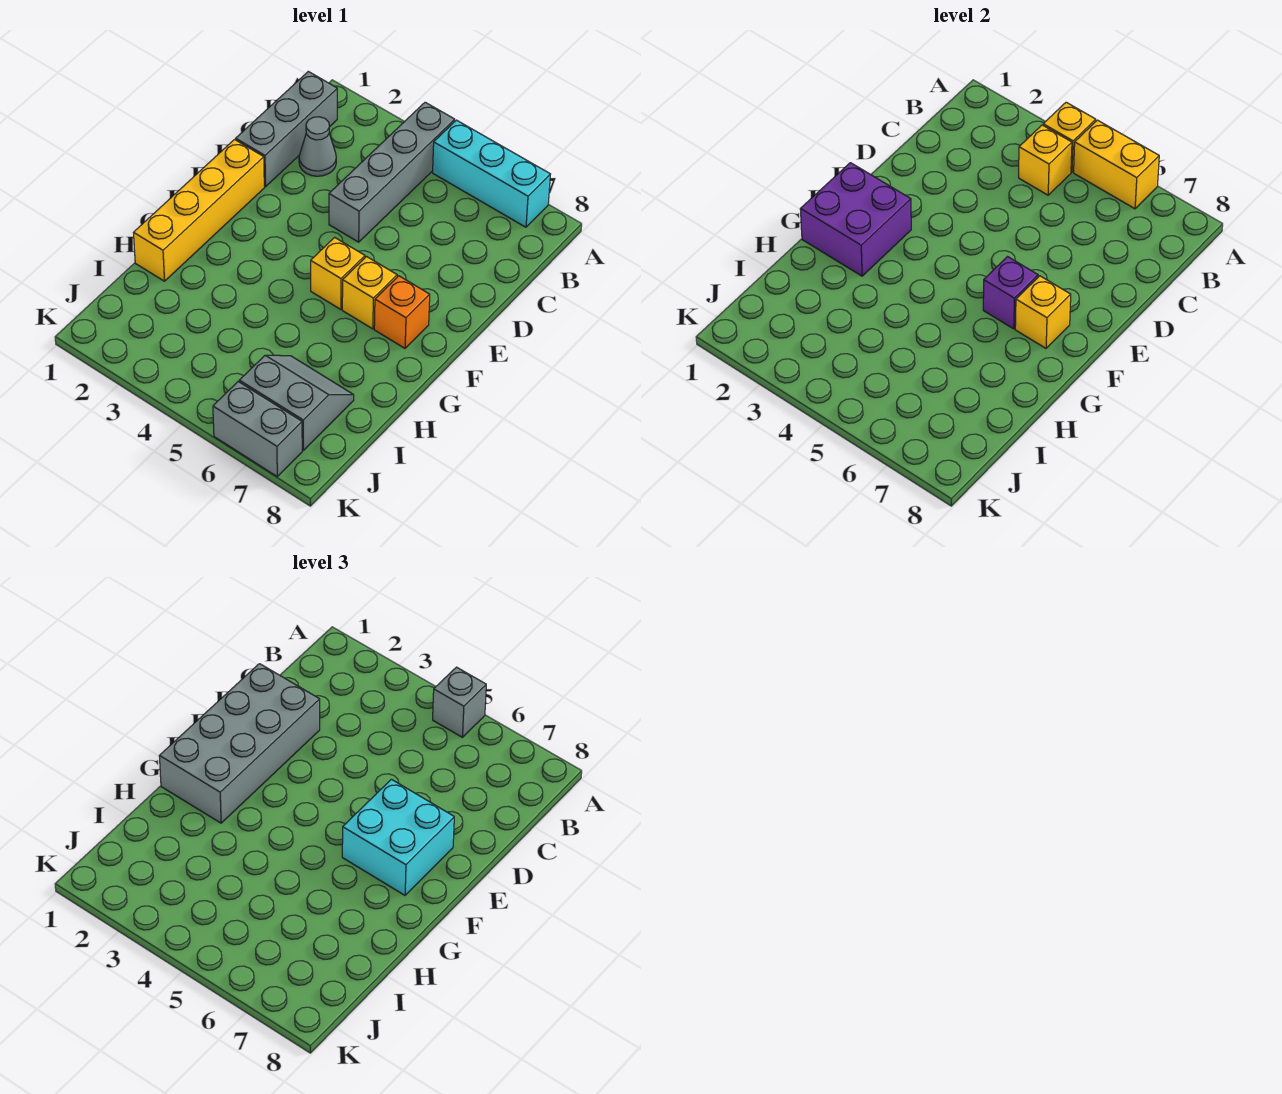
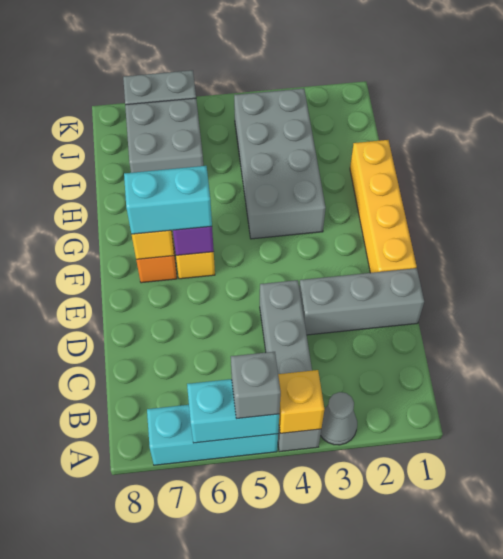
yellow brick A5:A6 level 2 -> cyan brick A5:A6 level 2
grey brick B1:D1 level 1 -> grey brick D1:D3 level 1
yellow brick B4 level 2 -> none
grey cone C2 level 1 -> grey cone A3 level 1
grey brick D1:G2 level 3 -> grey brick G3:J4 level 1
cyan brick E6:F7 level 3 -> cyan brick F6:F7 level 3
purple brick F1:G2 level 2 -> none
yellow brick F5 level 1 -> none
grey slope I6:J7 level 1 top J -> grey brick I6:J7 level 1

